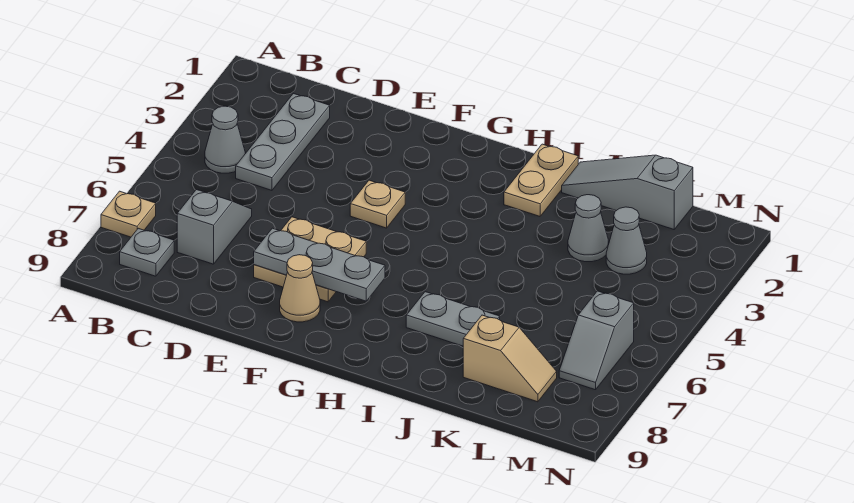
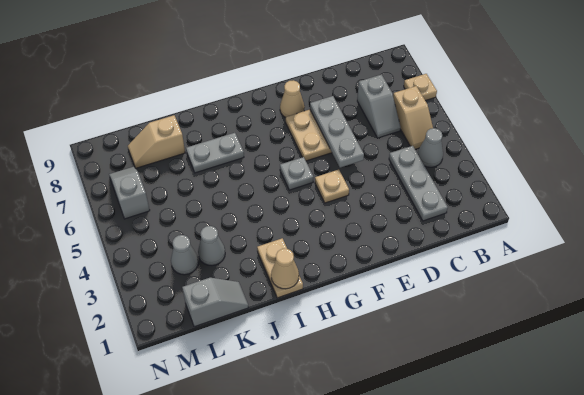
none -> tan slope B5:B6 level 1 top 6
grey plate B8 level 1 -> grey plate G5 level 1
grey plate E7:G7 level 2 -> grey plate E5:E7 level 2
none -> tan cone I1 level 2
grey slope J1:L1 level 1 top L -> grey slope K1:L1 level 1 top L

